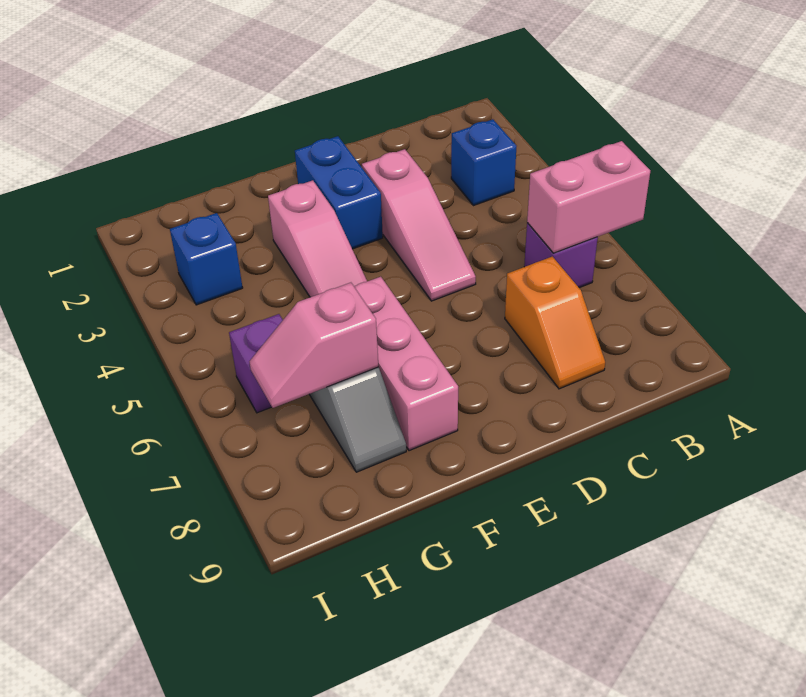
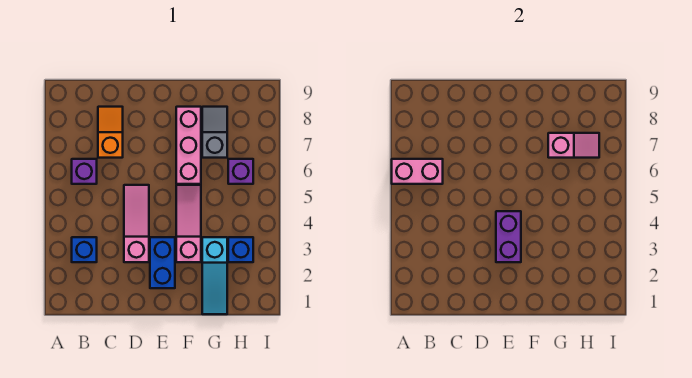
none -> purple brick E3:E4 level 2
none -> cyan slope G1:G3 level 1 top 3

